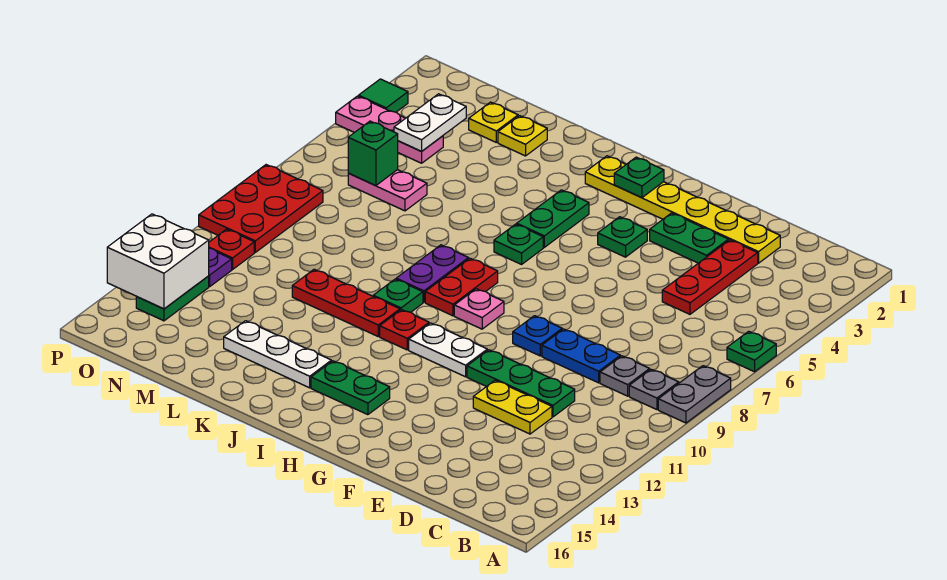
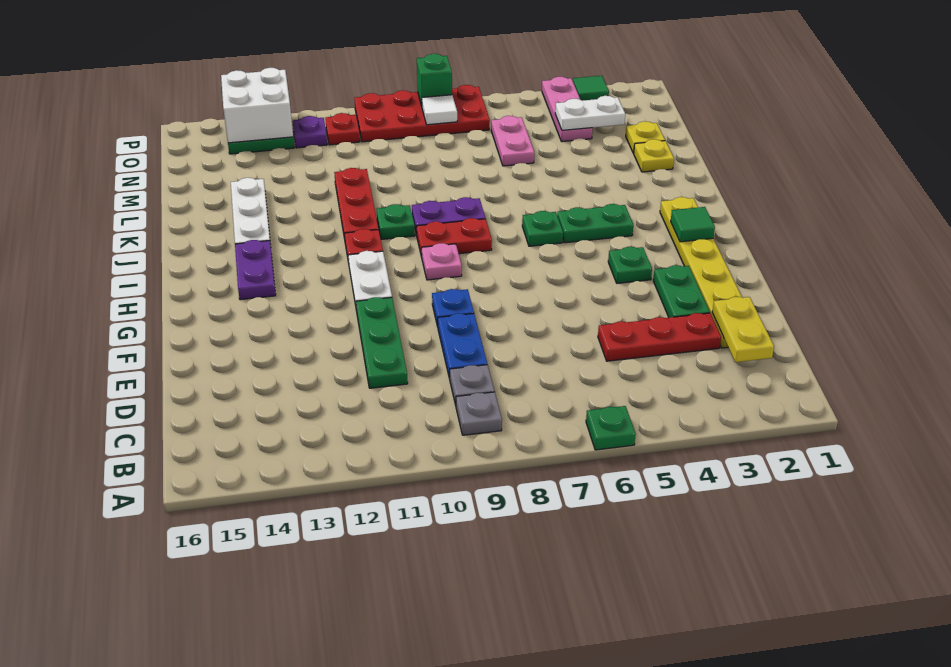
grey plate A8:A9 level 1 -> none
yellow plate D12:E12 level 1 -> yellow plate C2:D2 level 2
green plate H2 level 2 -> green tile H2 level 2
green plate H14:I14 level 1 -> purple plate H14:I14 level 1
green brick N6 level 2 -> green brick P8 level 2
red plate O8:P10 level 1 -> red plate O7:P10 level 1
none -> white tile O8 level 2

